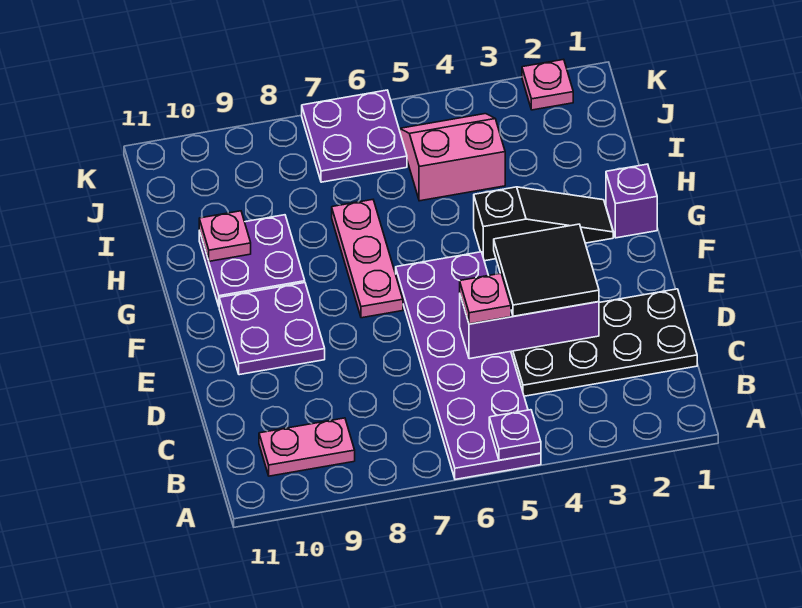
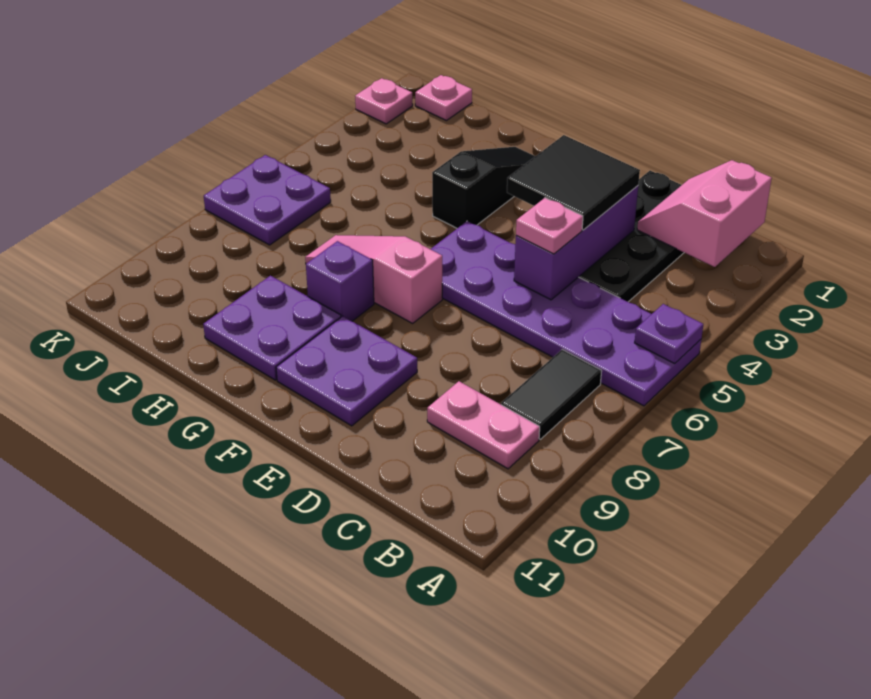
none -> black tile B7:B8 level 1
pink plate B9:B10 level 1 -> pink plate B9:C9 level 1
pink plate F7:H7 level 1 -> pink slope F7:H7 level 1 top F
purple brick G1 level 1 -> purple brick G8 level 1
pink plate H10 level 2 -> pink plate J1 level 1
pink slope I4:J5 level 1 top I -> pink slope B1:C2 level 2 top B

